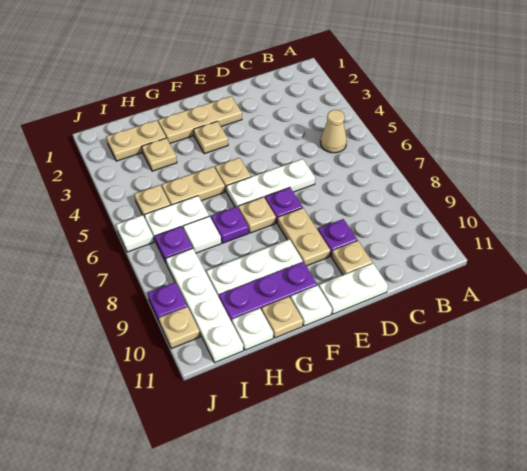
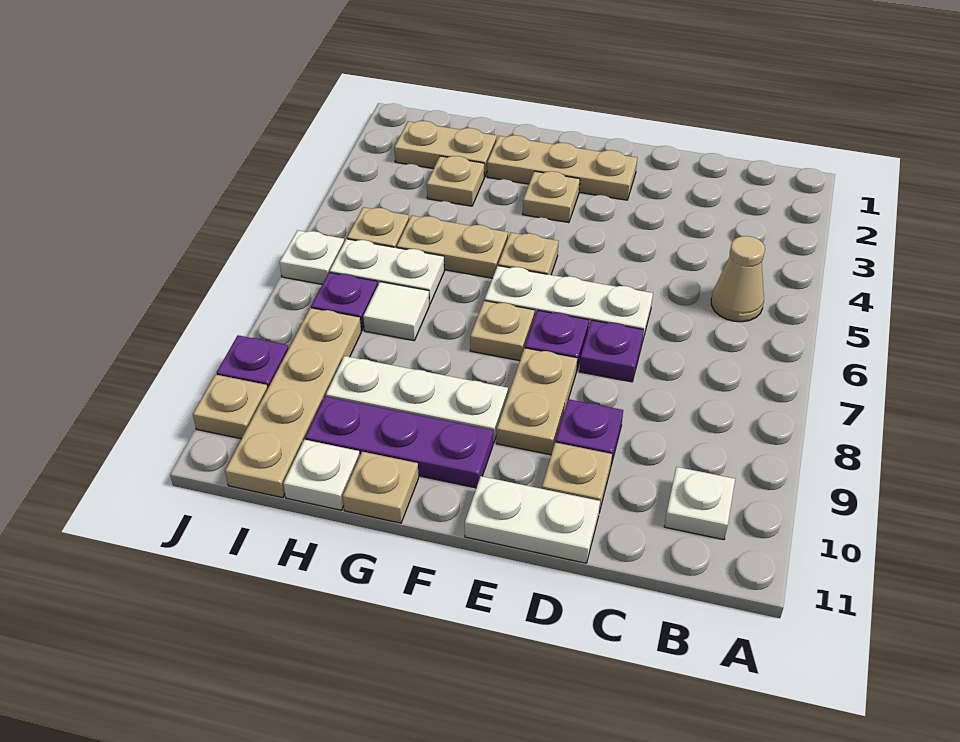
white plate F11 level 1 -> white plate B10 level 1
purple plate G7 level 1 -> purple plate D7 level 1
white plate I8:I11 level 1 -> tan plate I8:I11 level 1

